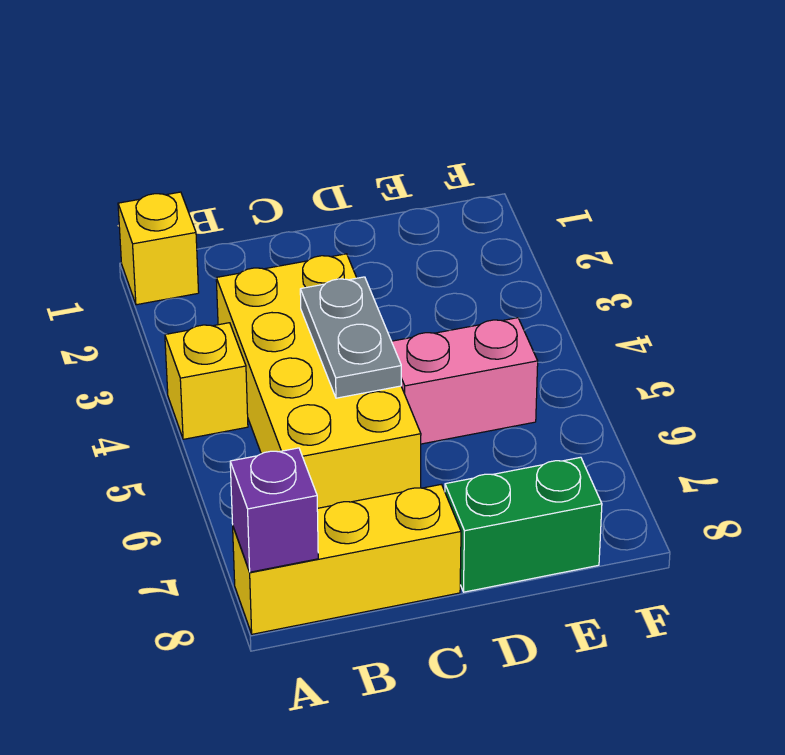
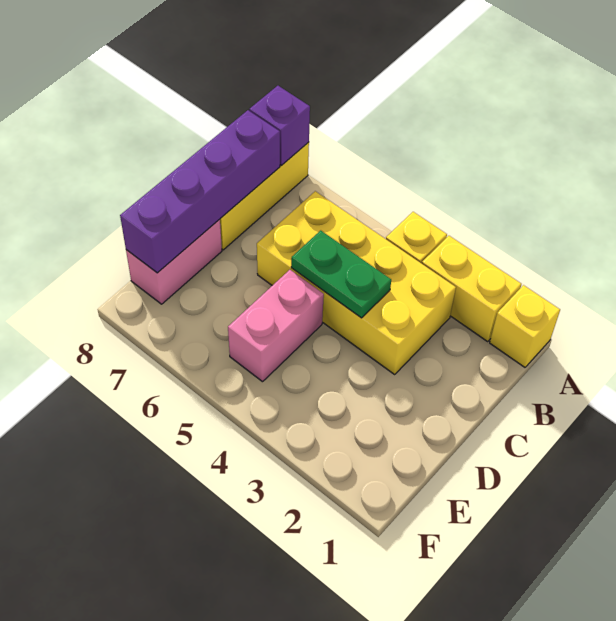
none -> yellow brick A2:A3 level 1
none -> purple brick B8:E8 level 2
grey plate C4:C5 level 2 -> green plate C4:C5 level 2
green brick D8:E8 level 1 -> pink brick D8:E8 level 1

